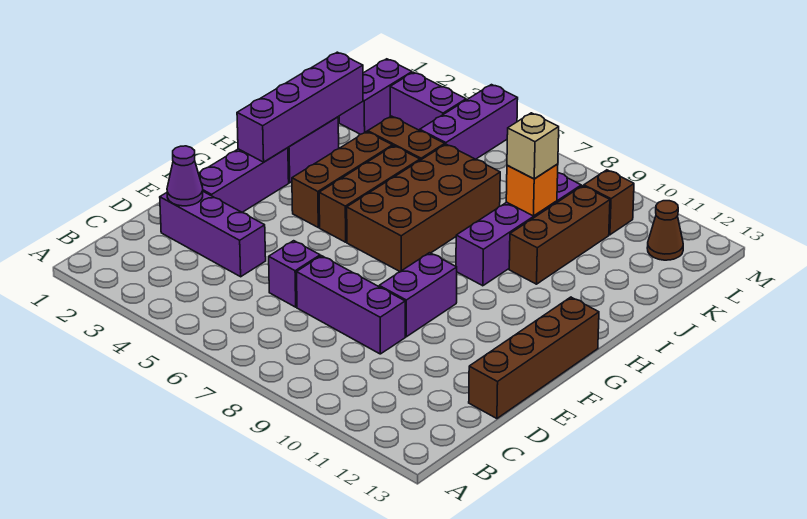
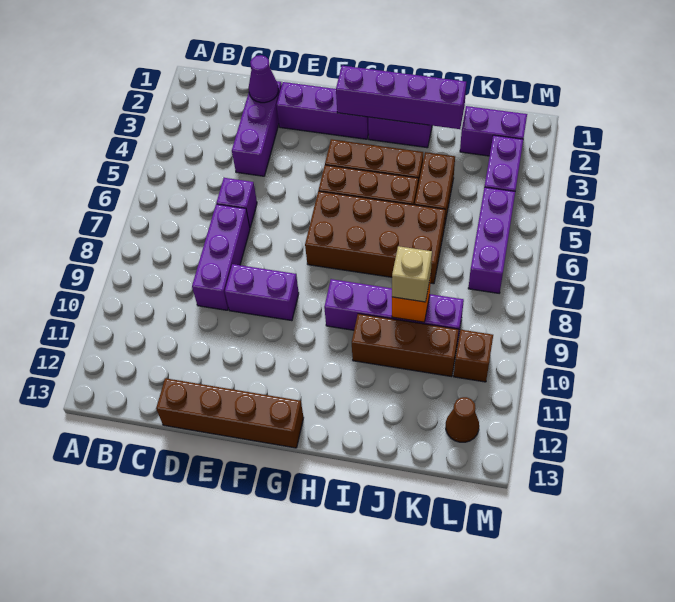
purple brick K5:M5 level 1 -> purple brick L5:L7 level 1

